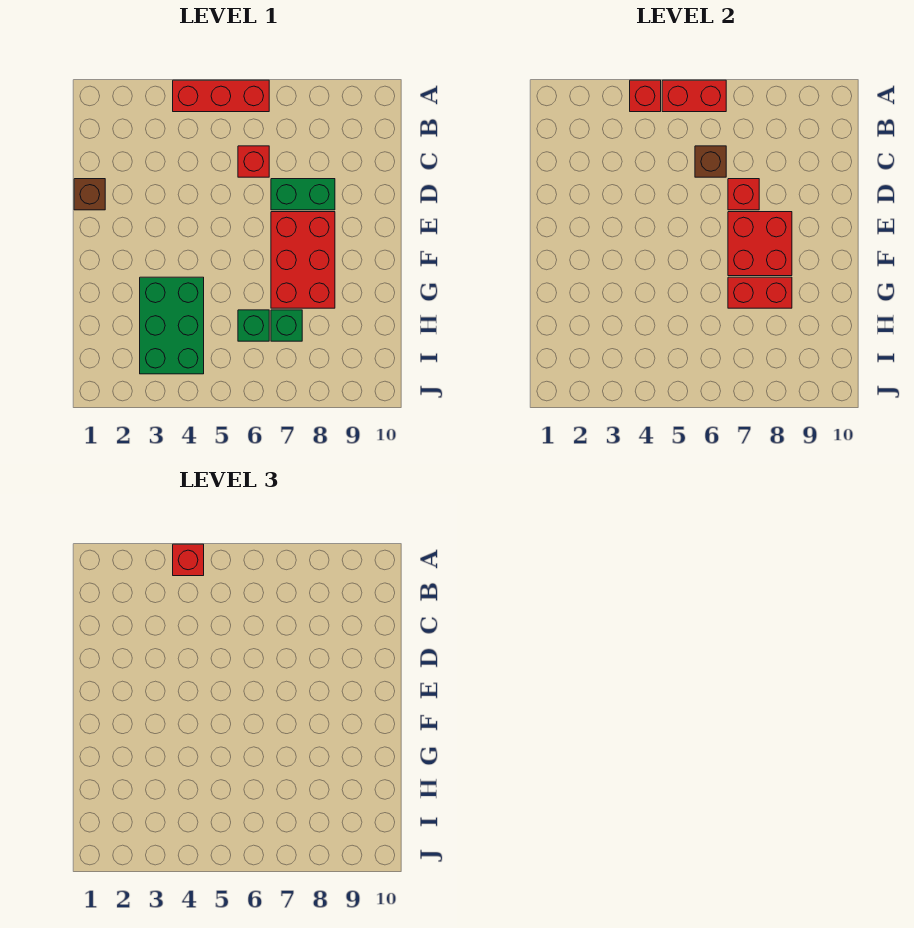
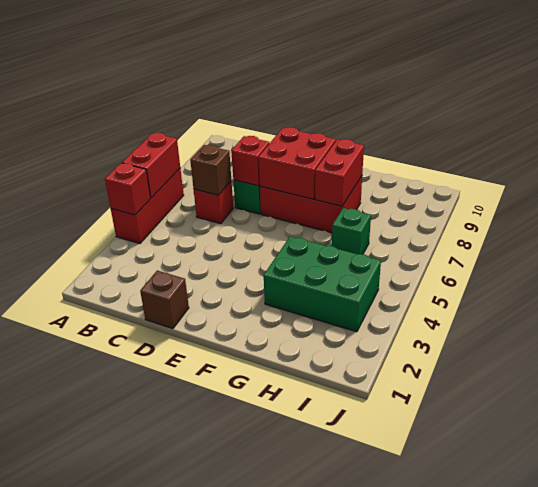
red brick A4 level 3 -> none
green brick H7 level 1 -> none

